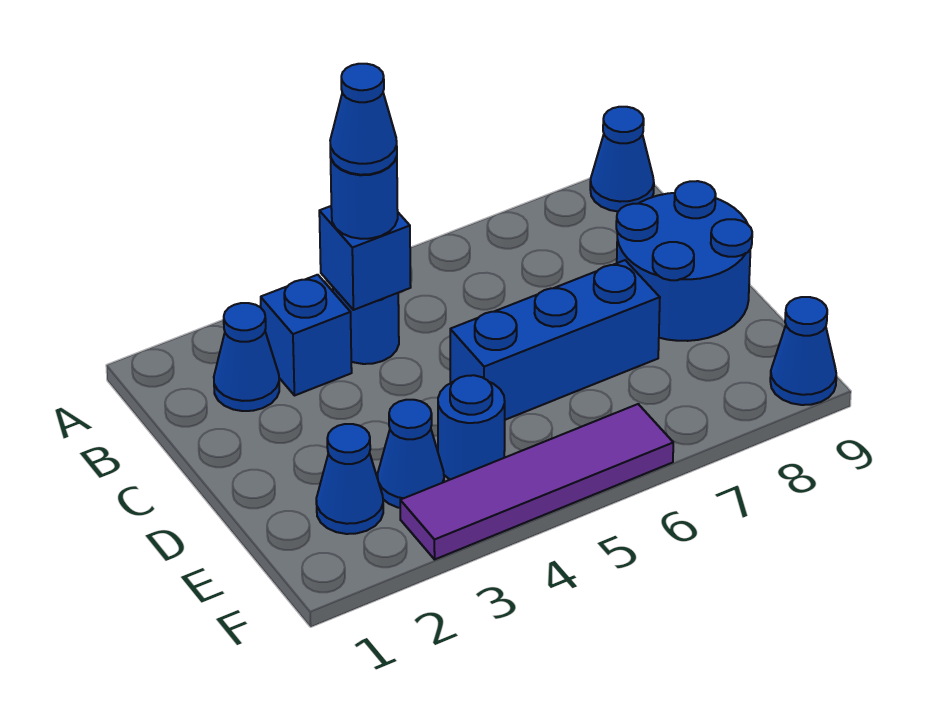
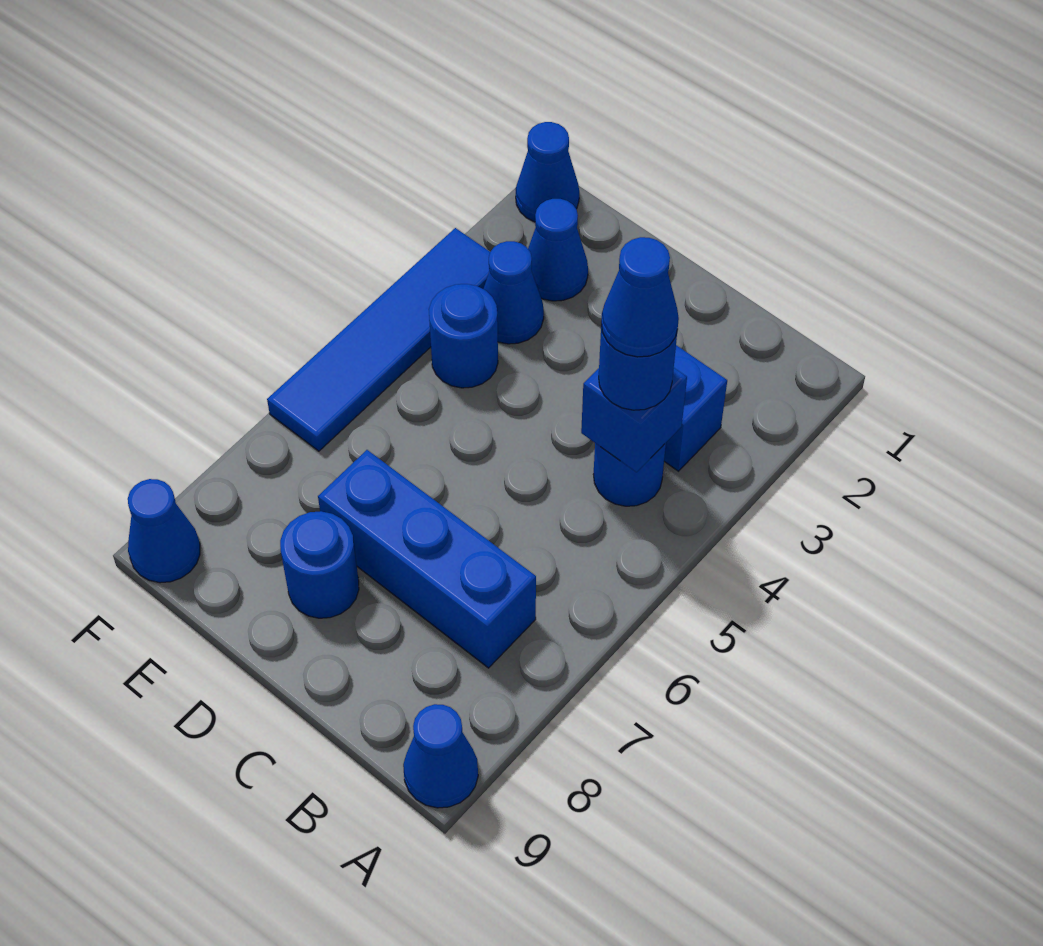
blue cone B2 level 1 -> blue cone F1 level 1
blue round brick C8:D9 level 1 -> blue round brick D8 level 1
blue brick D5:D7 level 1 -> blue brick B7:D7 level 1
purple tile F3:F6 level 1 -> blue tile F3:F6 level 1

